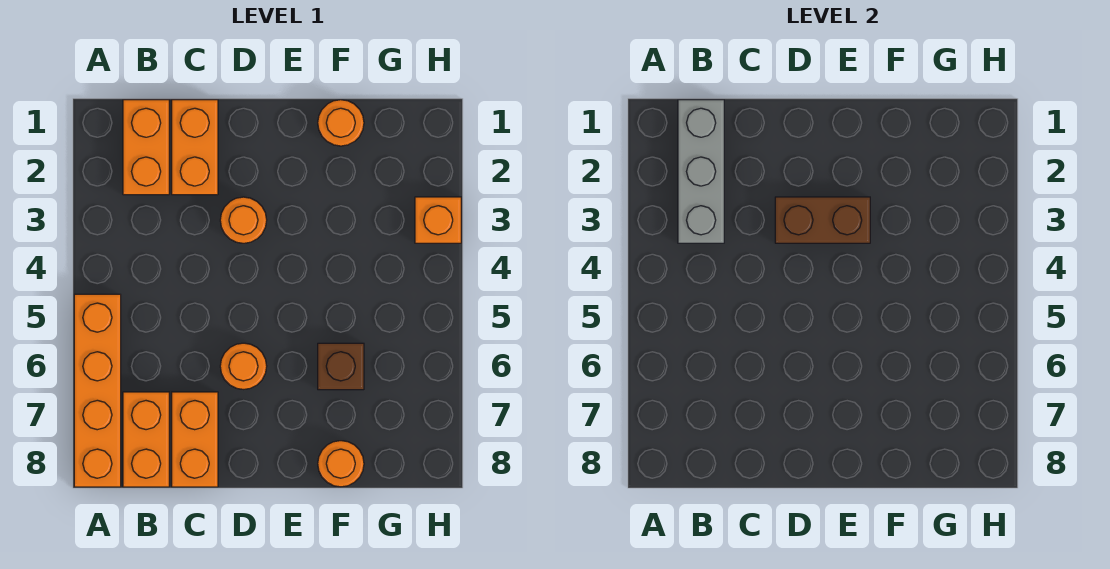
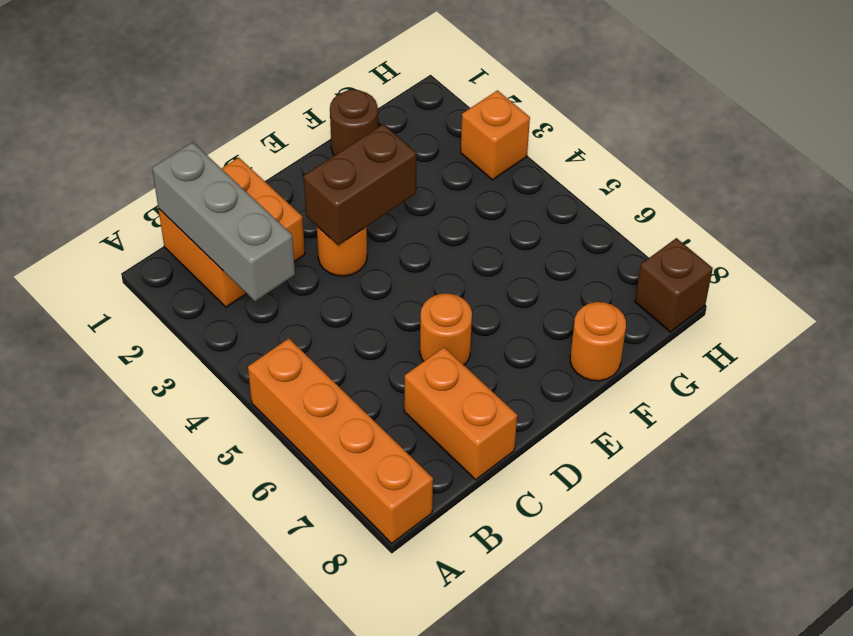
orange brick B7:B8 level 1 -> none
orange round brick F1 level 1 -> brown round brick F1 level 1
brown brick F6 level 1 -> brown brick H8 level 1

